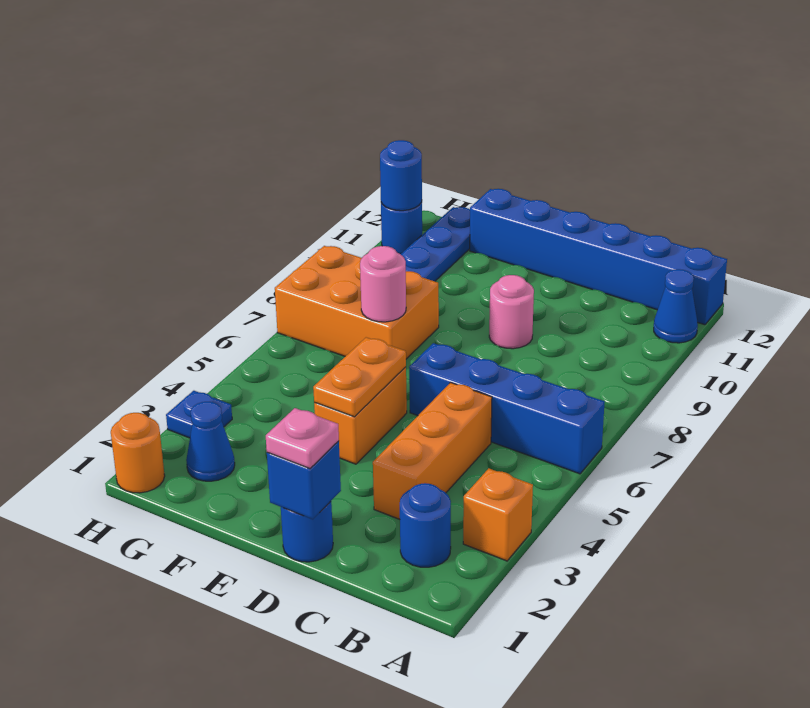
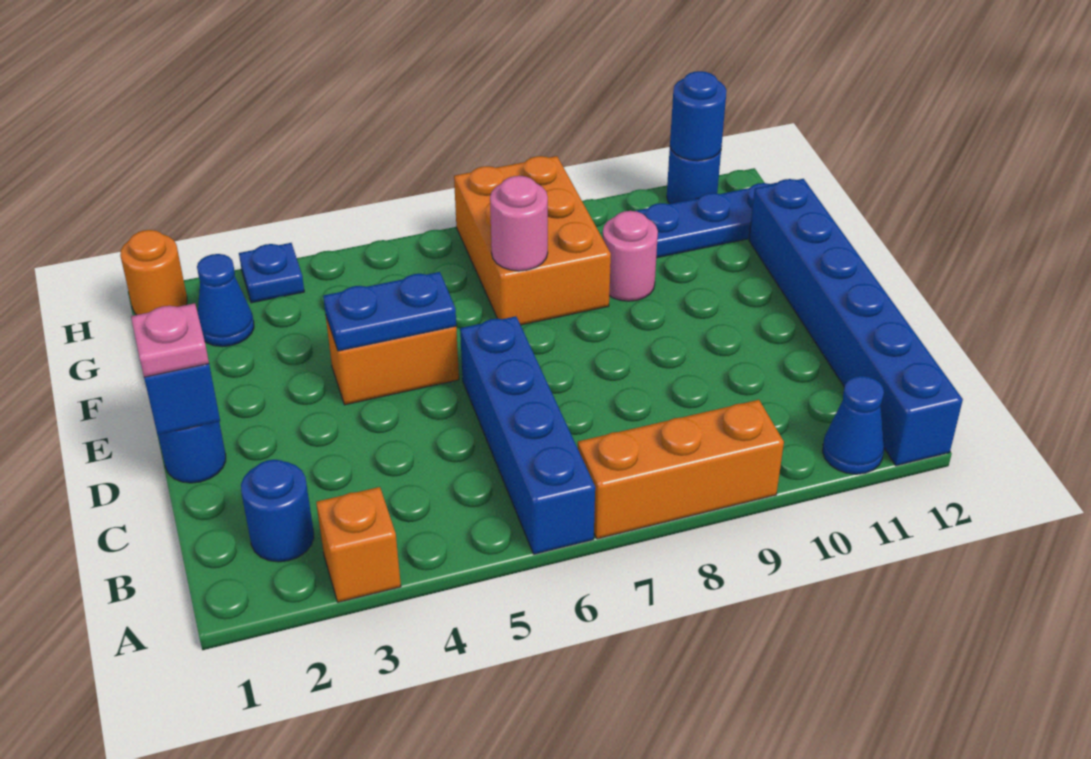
orange brick C3:C5 level 1 -> orange brick A7:A9 level 1
pink round brick D9 level 1 -> pink round brick F9 level 1
orange plate E4:E5 level 2 -> blue plate E4:E5 level 2

